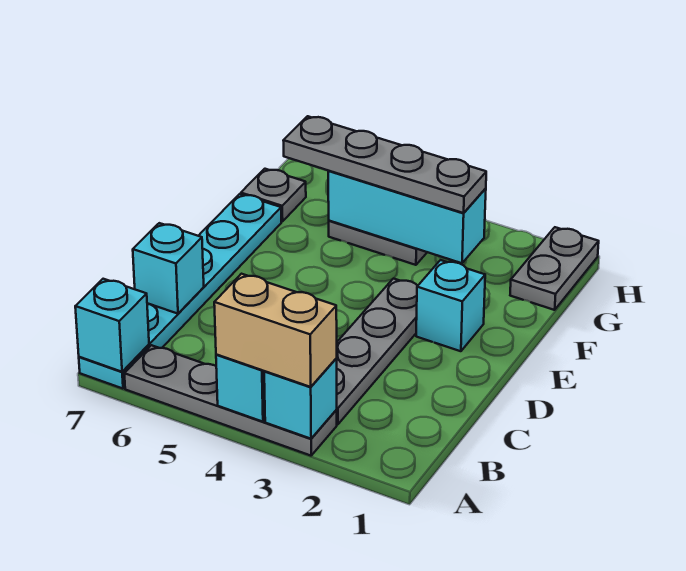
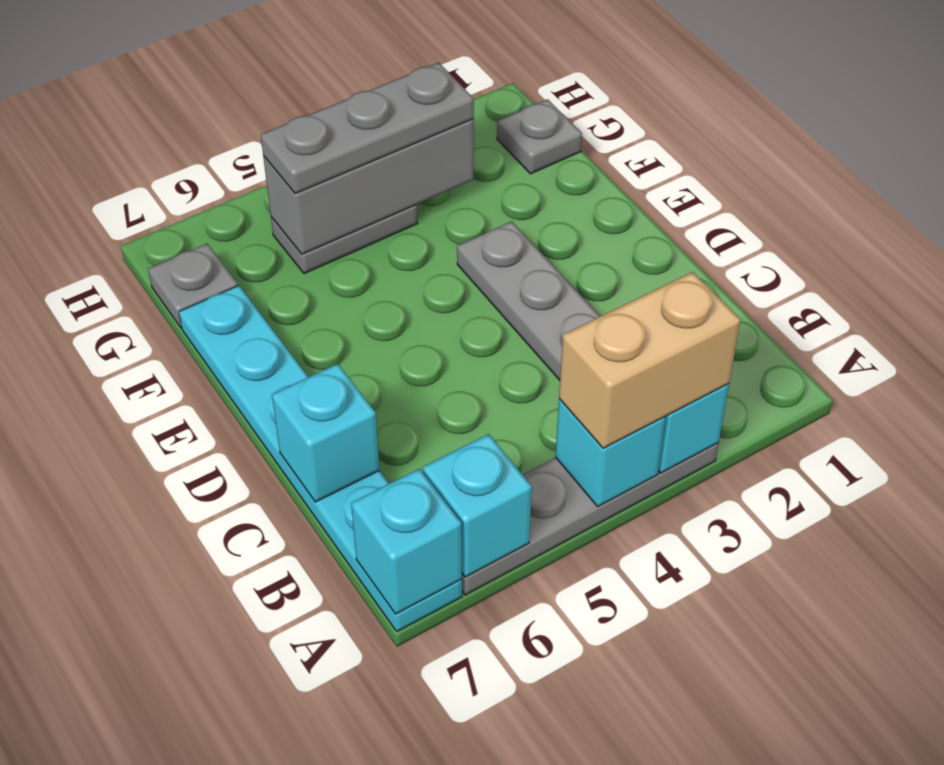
cyan brick E2 level 1 -> cyan brick A6 level 2
grey plate G1:H1 level 1 -> grey plate G1 level 1
cyan brick G3:G5 level 2 -> grey brick G3:G5 level 2
grey plate G3:G6 level 3 -> grey plate G3:G5 level 3

